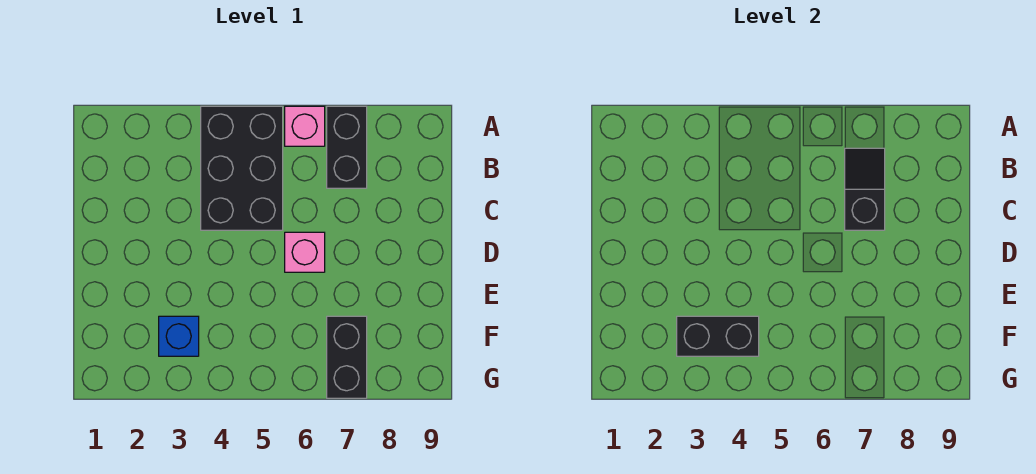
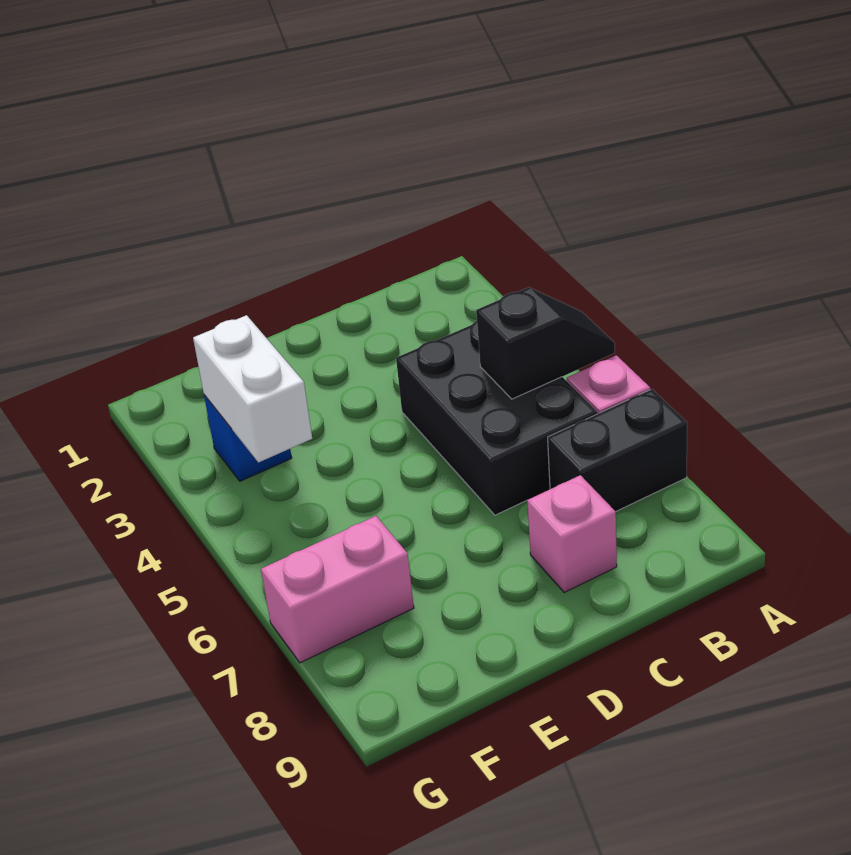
black brick A4:C5 level 1 -> black brick B4:C6 level 1
black slope B7:C7 level 2 top C -> black slope A5:B5 level 2 top B
pink brick D6 level 1 -> pink brick C8 level 1
black brick F3:F4 level 2 -> white brick F3:F4 level 2
black brick F7:G7 level 1 -> pink brick F7:G7 level 1

